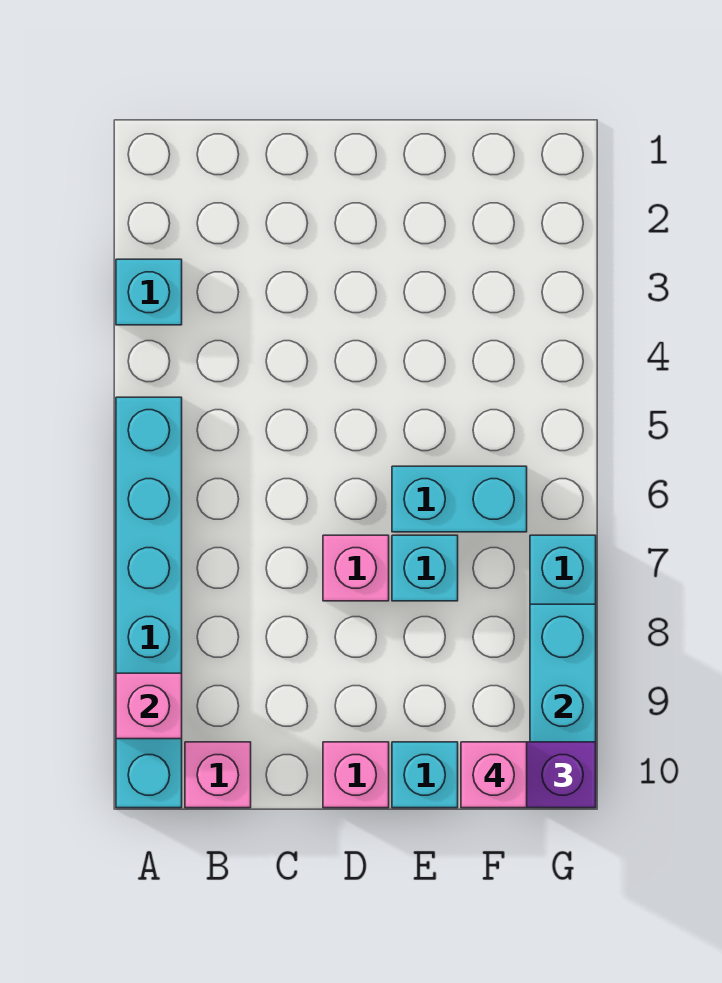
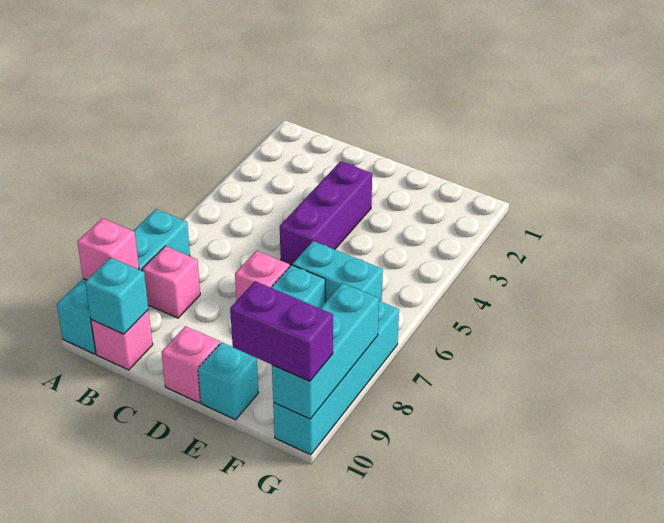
cyan brick A3 level 1 -> cyan brick B10 level 2
cyan brick A5:A10 level 1 -> cyan brick A7:A10 level 1
none -> purple brick D3:D5 level 1
pink brick F10 level 4 -> pink brick B8 level 1

